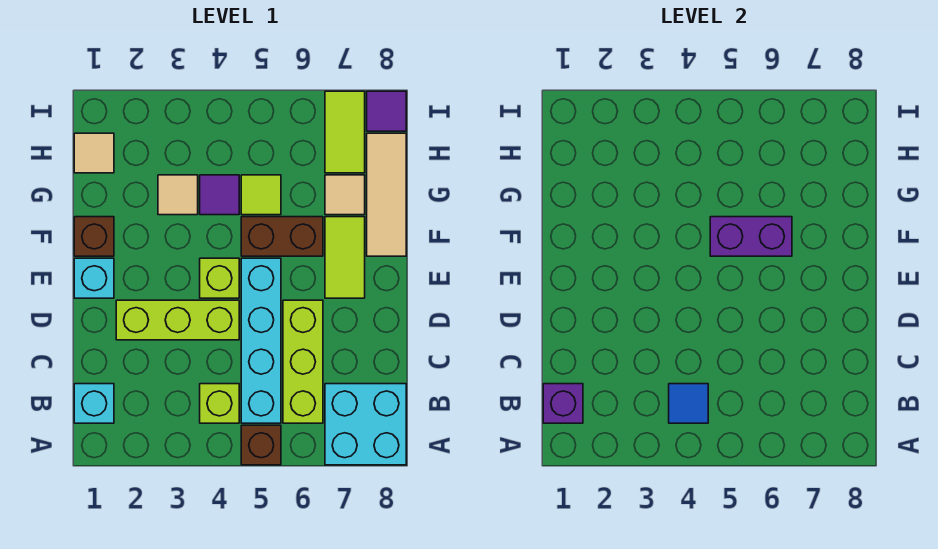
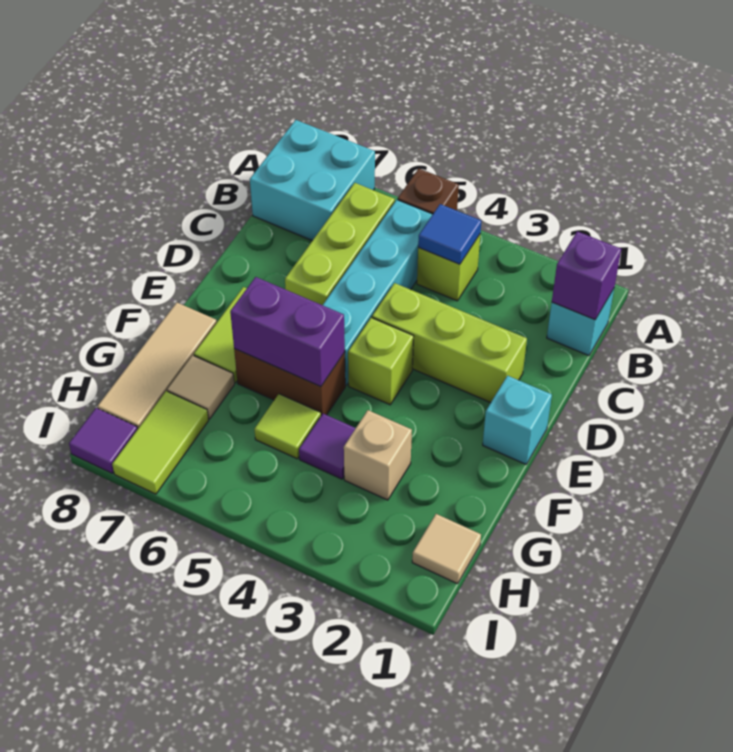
brown brick F1 level 1 -> none
tan tile G3 level 1 -> tan brick G3 level 1

